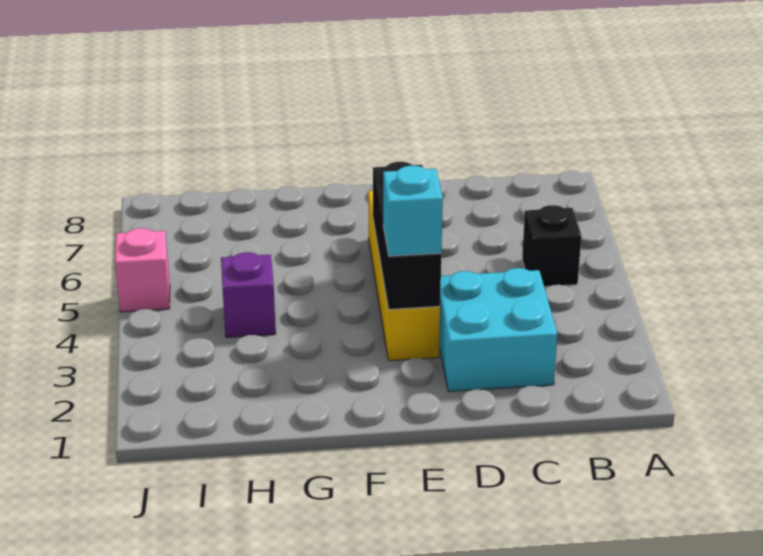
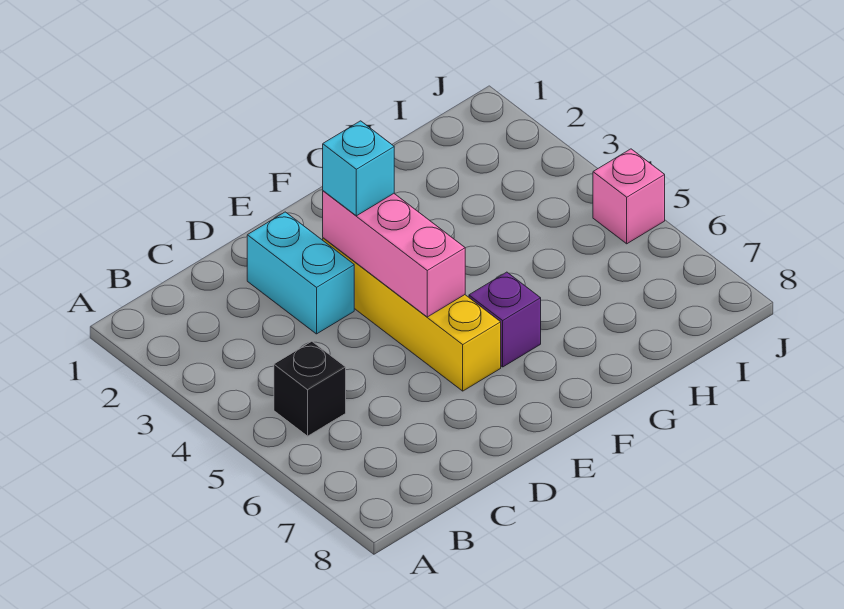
cyan brick C2:D3 level 1 -> cyan brick D2:D3 level 1
black brick E3:E5 level 2 -> pink brick E3:E5 level 2
purple brick H4 level 1 -> purple brick F6 level 1

